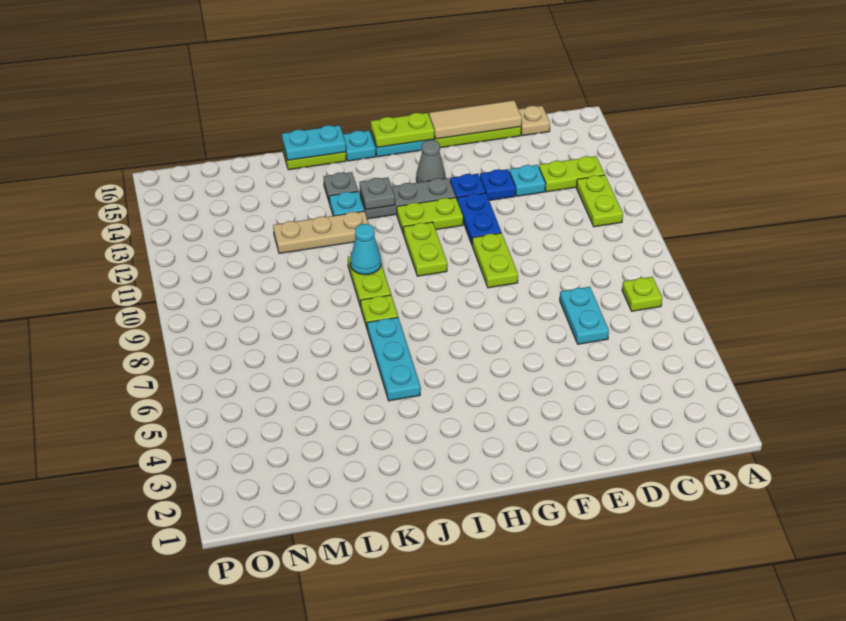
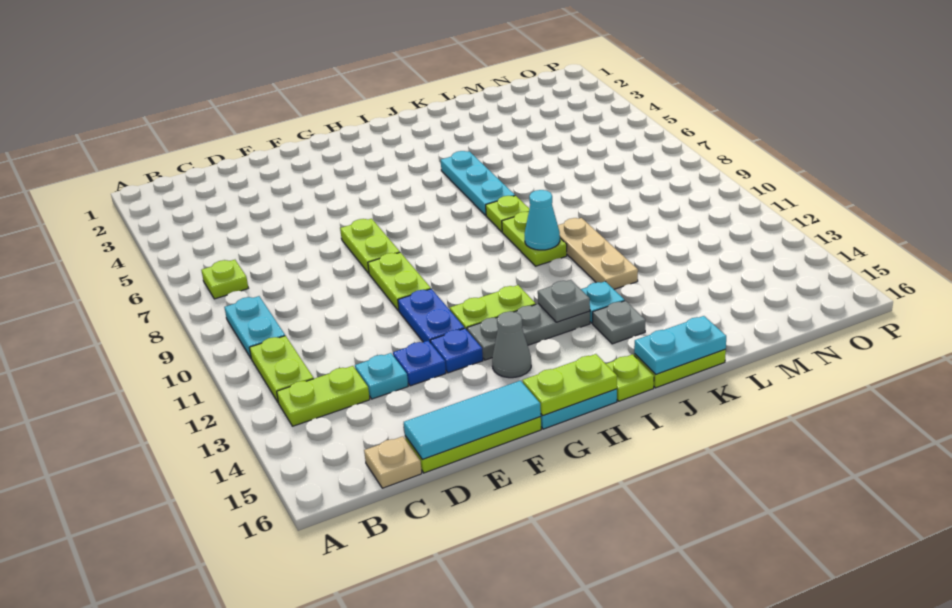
cyan plate D6:D7 level 1 -> cyan plate B9:B10 level 1
tan tile D16:F16 level 2 -> cyan tile D16:F16 level 2
lime plate H10:H11 level 1 -> lime plate F7:F8 level 1
cyan plate I16 level 1 -> lime plate I16 level 1
tan plate J12:L12 level 1 -> tan plate K10:K12 level 1

